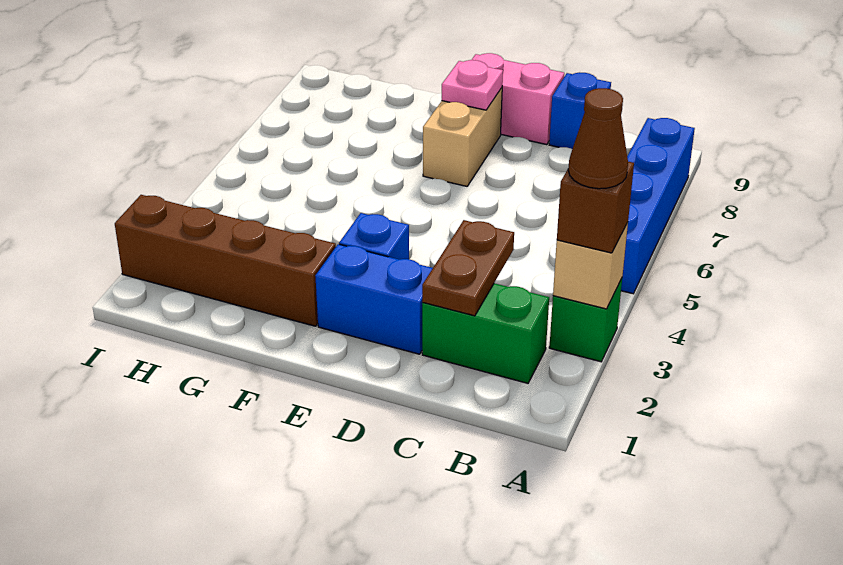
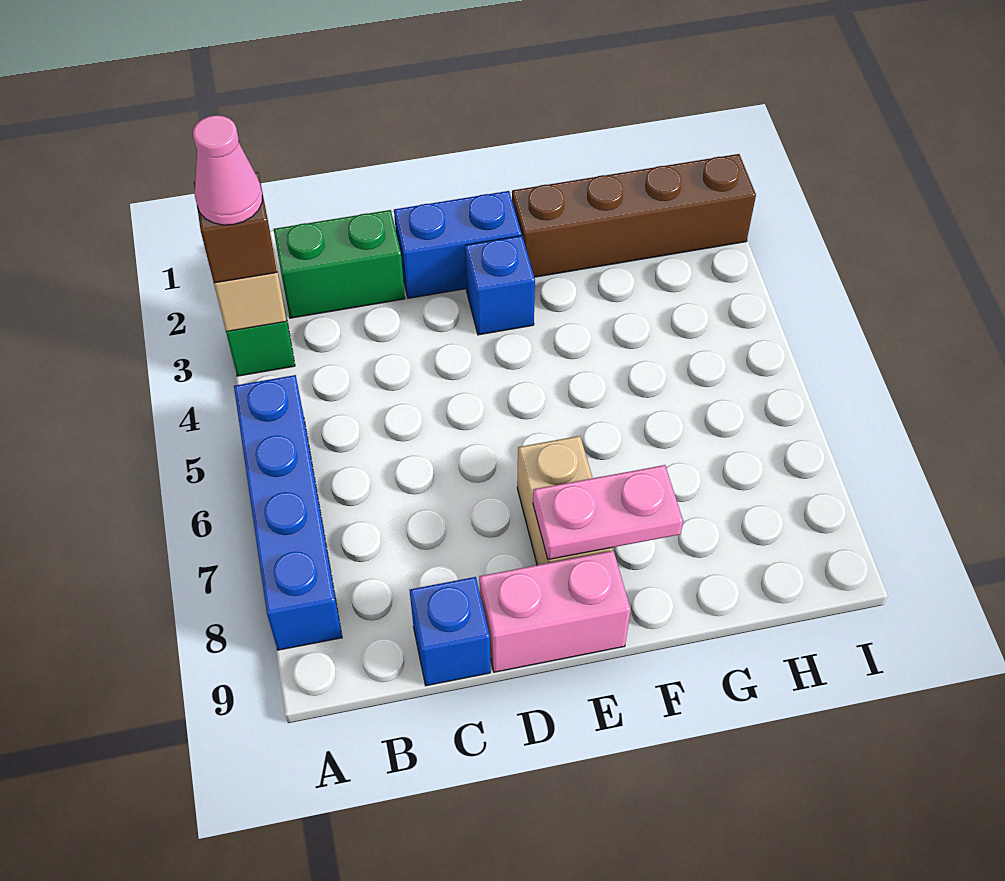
brown cone A3 level 4 -> pink cone A3 level 4
brown plate C2:C3 level 2 -> none
pink plate E8 level 2 -> pink plate E8:F8 level 2

